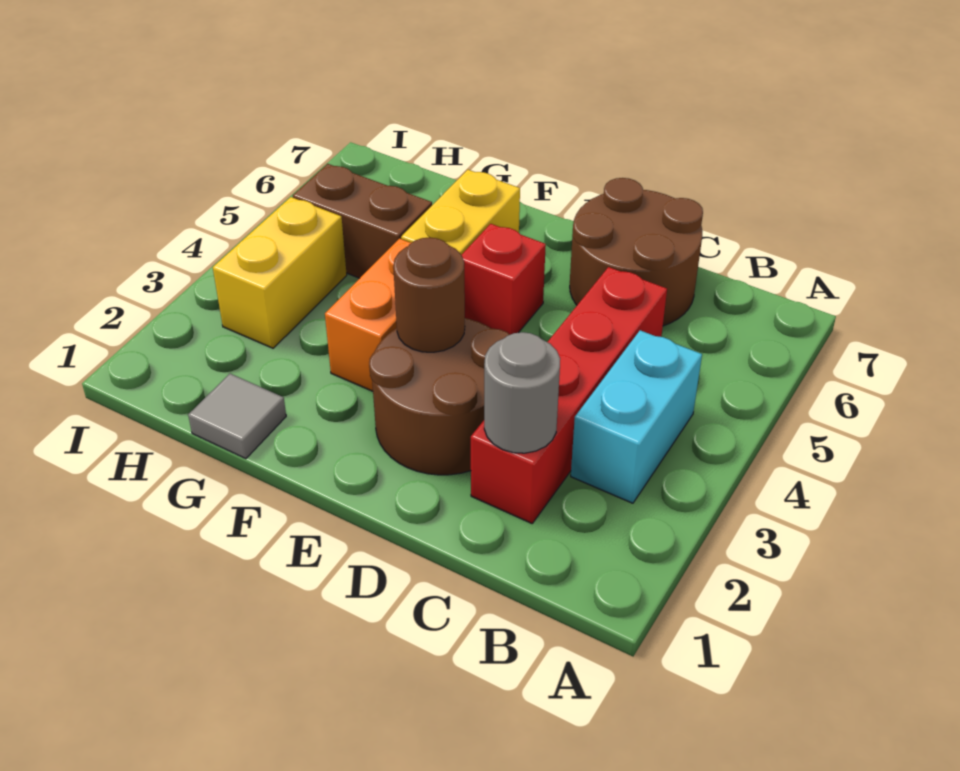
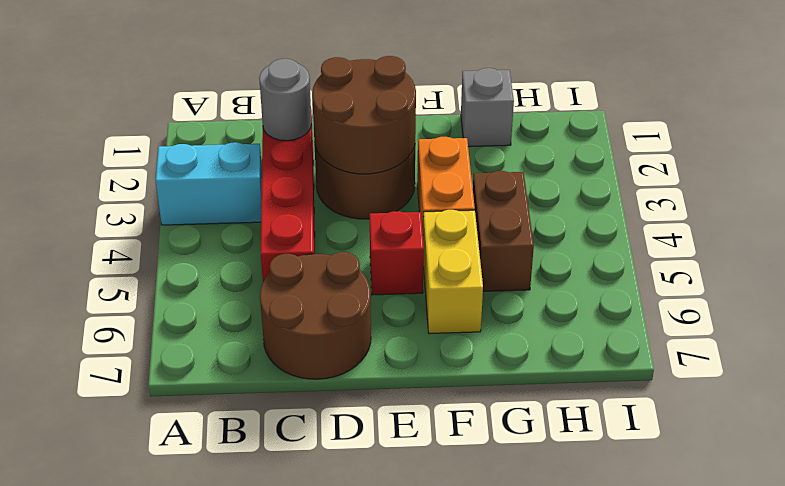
cyan brick B3:B4 level 1 -> cyan brick A3:B3 level 1
brown round brick E3 level 2 -> brown round brick D2:E3 level 2
grey tile G1 level 1 -> grey brick G1 level 1
brown brick G5:H5 level 1 -> brown brick G4:G5 level 1
yellow brick H3:H4 level 1 -> none

